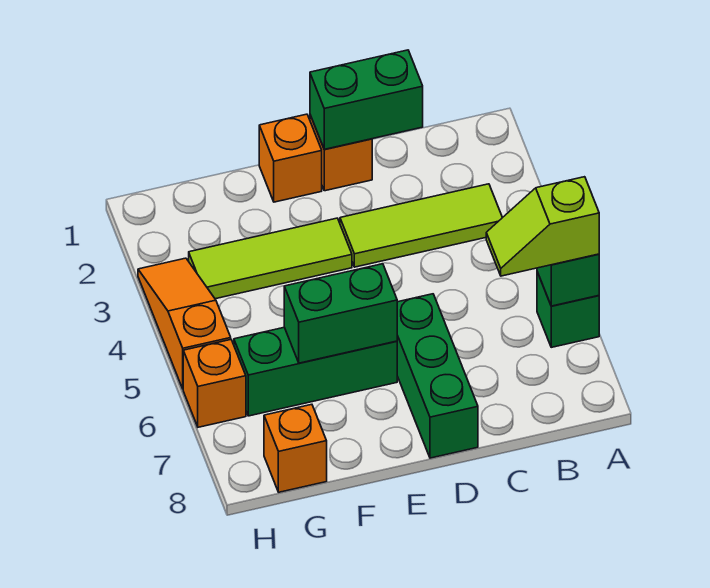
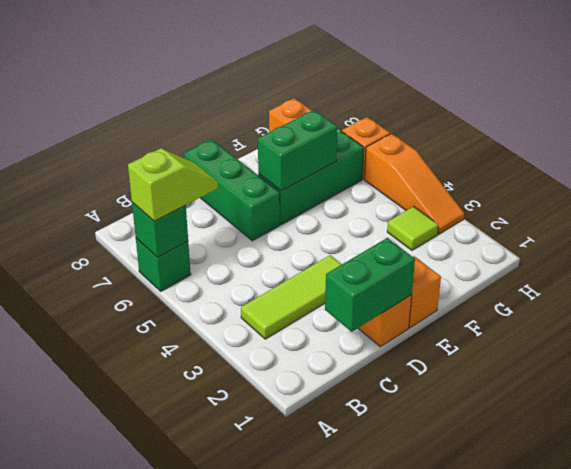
lime tile E3:G3 level 1 -> lime tile G3 level 1

